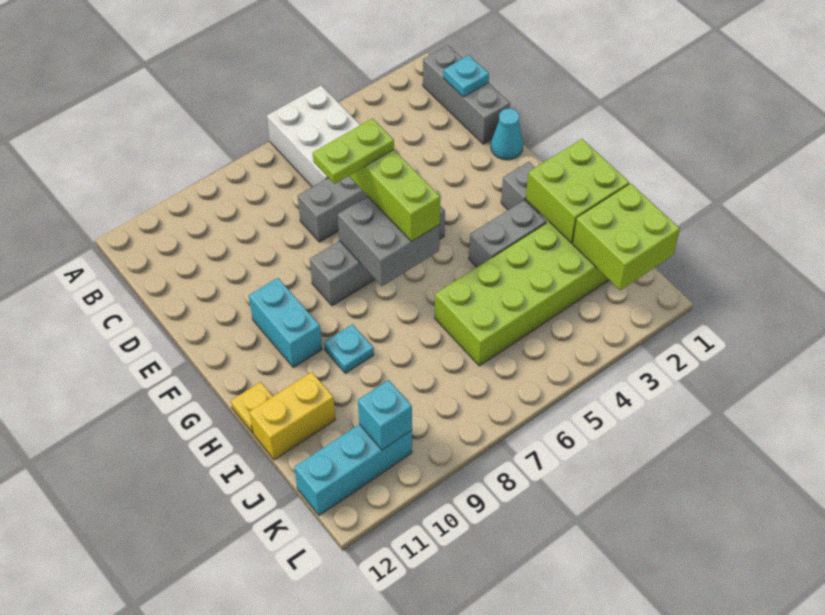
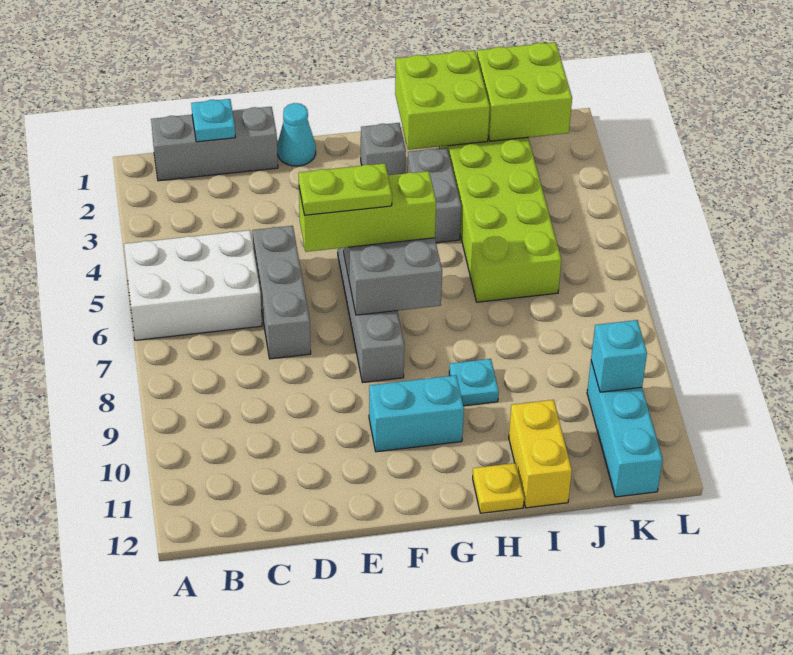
lime plate E6:E7 level 4 -> lime plate E6:F6 level 4

